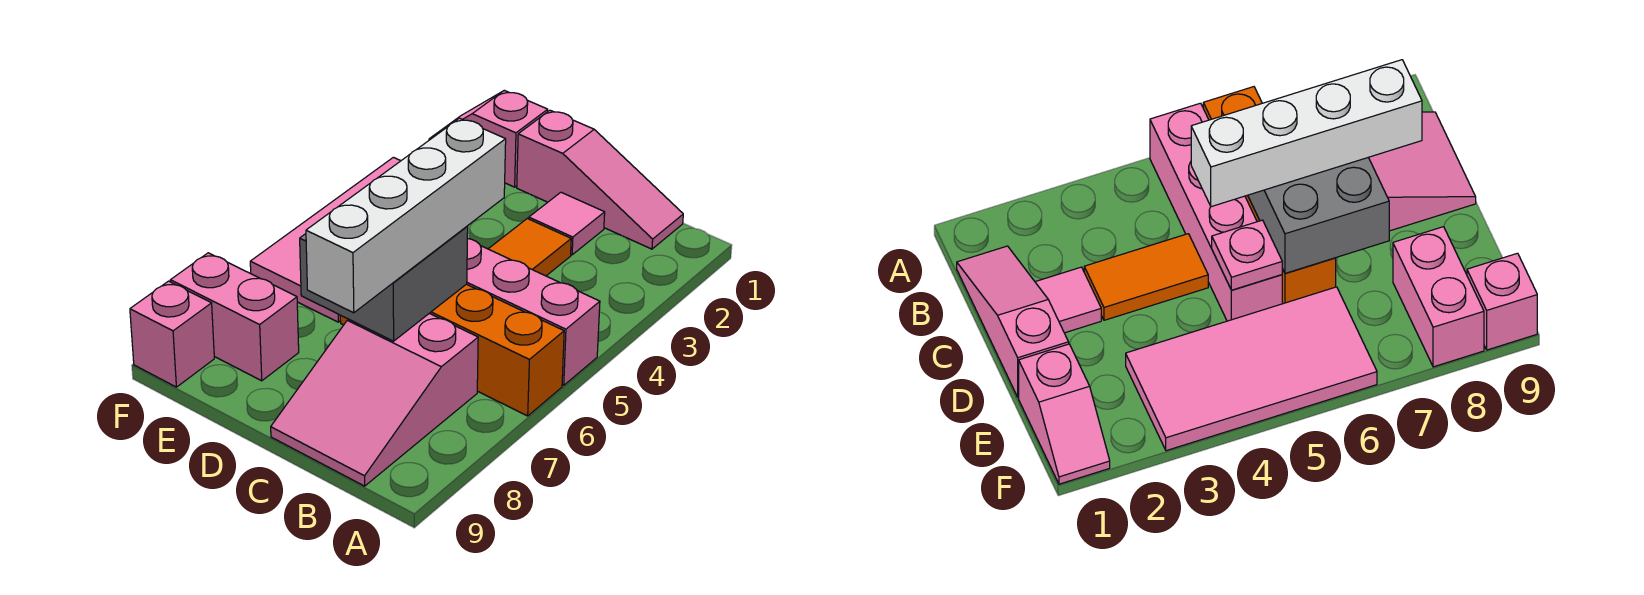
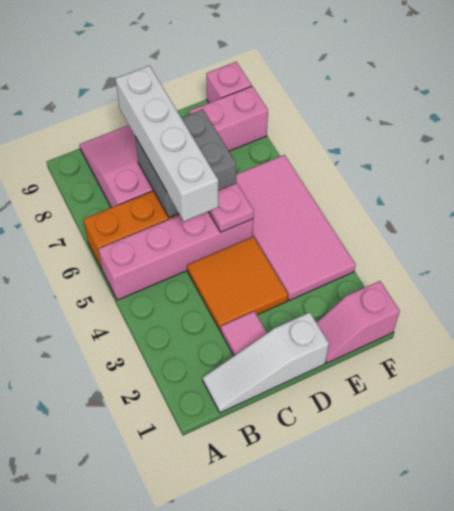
pink slope B1:D1 level 1 top D -> white slope B1:D1 level 1 top D
orange tile C3:C4 level 1 -> orange tile C3:D4 level 1
pink slope E1:F1 level 1 top E -> pink slope E1:F1 level 1 top F

